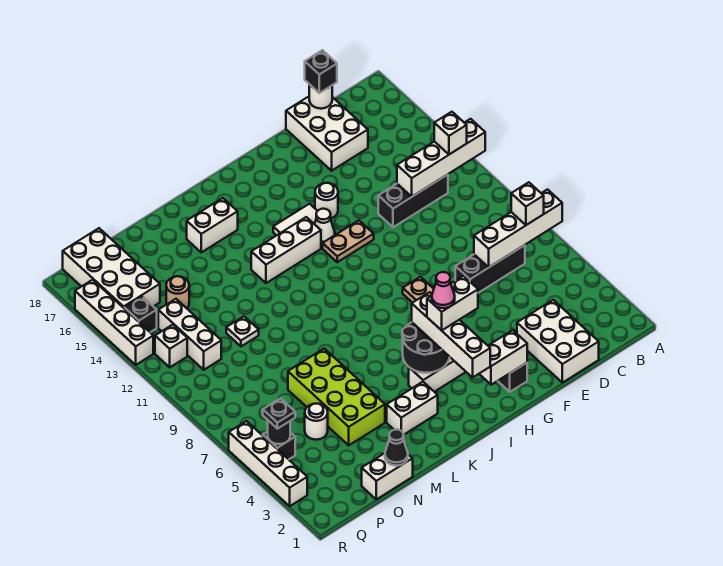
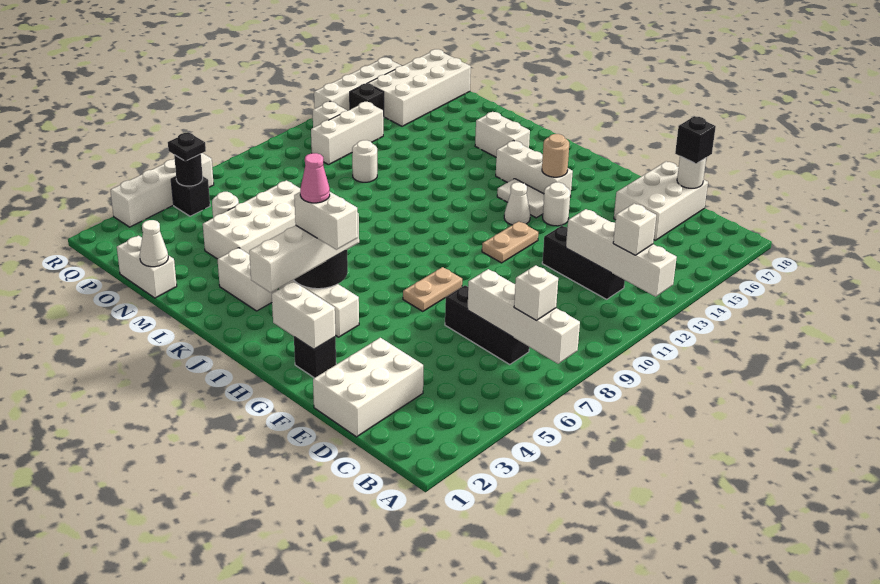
tan plate G12:H12 level 1 -> tan plate G11:G12 level 1
white brick I13:K13 level 1 -> white brick H15:J15 level 1
lime brick M4:N7 level 1 -> white brick M4:N7 level 1
black cone N1 level 2 -> white cone N1 level 2
white plate N11 level 1 -> white round brick N11 level 1
tan round brick O14 level 1 -> tan round brick H15 level 2

